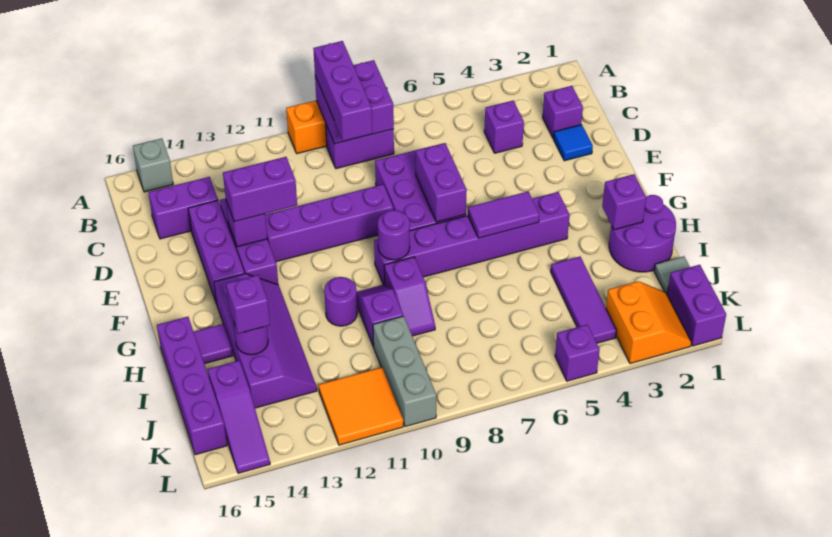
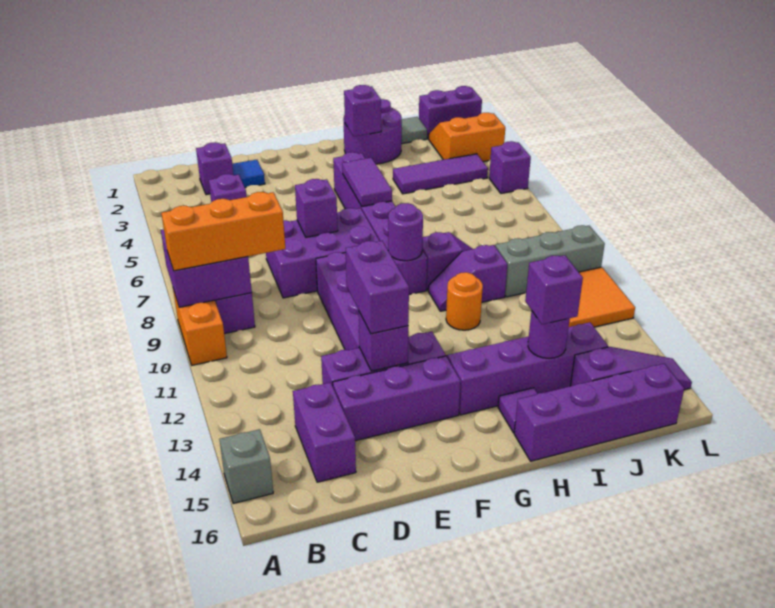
purple brick A9:C9 level 3 -> orange brick A9:C9 level 3
purple brick E7:F7 level 2 -> purple brick E7 level 2
purple round brick H11 level 1 -> orange round brick H11 level 1

